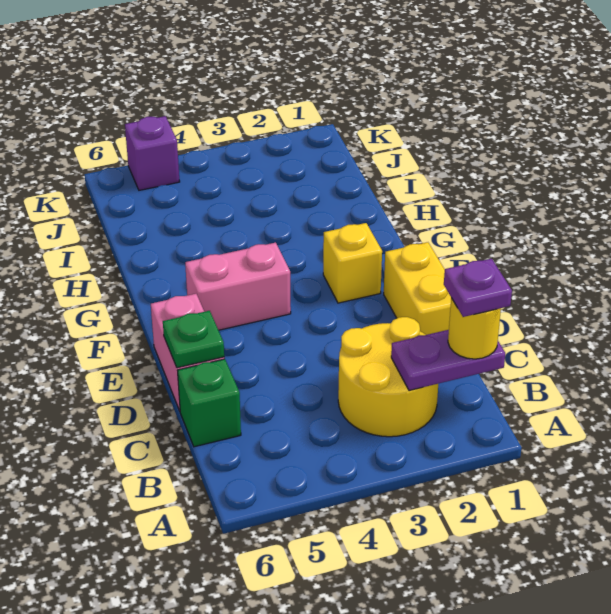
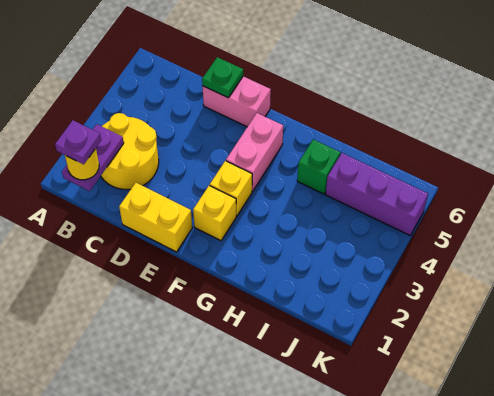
green brick C6 level 1 -> green brick H5 level 1
none -> yellow brick F3 level 1
purple brick K5 level 1 -> purple brick I5:K5 level 1

